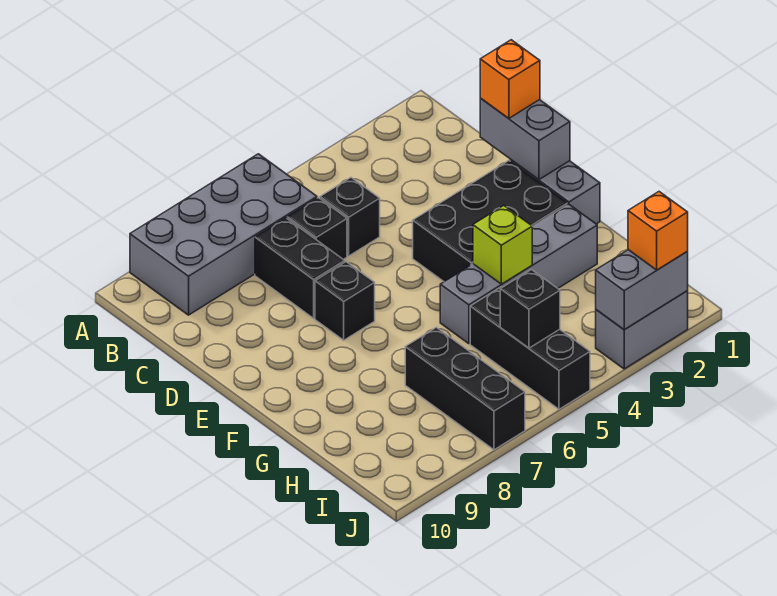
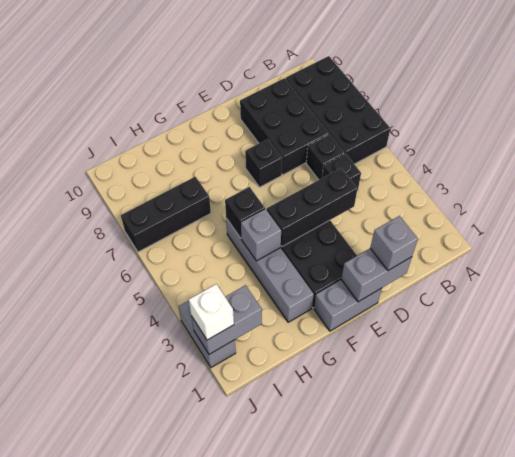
grey brick A6:B9 level 1 -> black brick A6:B9 level 1
black brick C7:D7 level 1 -> black brick C7:D9 level 1
orange brick D1 level 3 -> grey brick D1 level 3
lime brick G4 level 2 -> grey brick G4 level 2
black brick H5:J5 level 1 -> black brick D4:F4 level 2
black brick I5 level 2 -> black brick G5 level 2
grey brick J2:J3 level 2 -> grey brick I2:J2 level 2
orange brick J2 level 3 -> white brick J2 level 3

